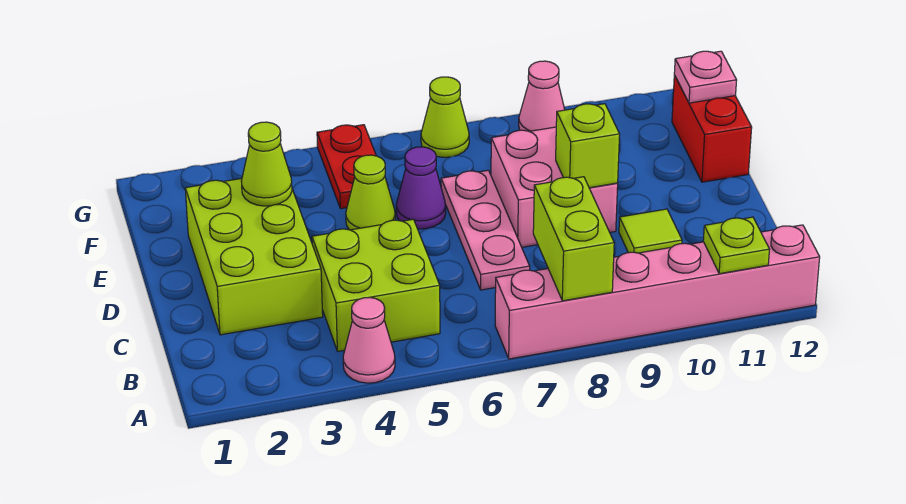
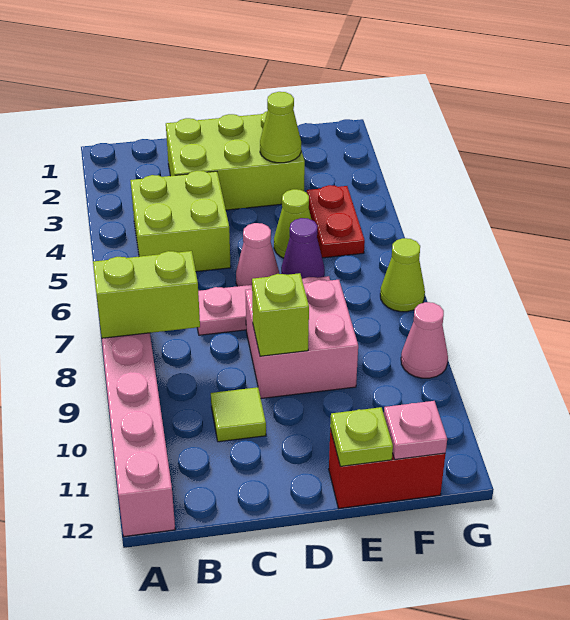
pink cone A4 level 1 -> pink cone D6 level 1
lime plate A11 level 2 -> lime plate E12 level 2
red plate F5:G5 level 1 -> red plate F4:F5 level 1

